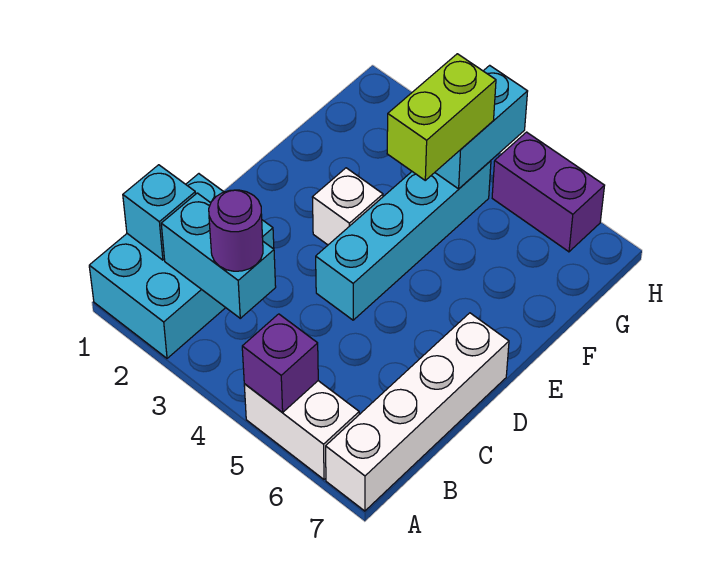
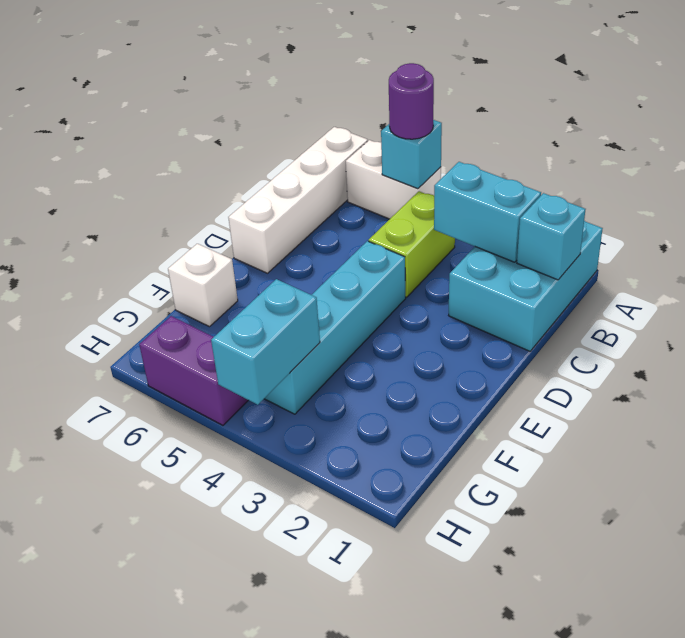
purple brick A5 level 2 -> cyan brick A5 level 2
purple round brick B3 level 3 -> purple round brick A5 level 3
white brick E3 level 1 -> white brick F7 level 1
lime brick F4:G4 level 3 -> lime brick B4:C4 level 1

